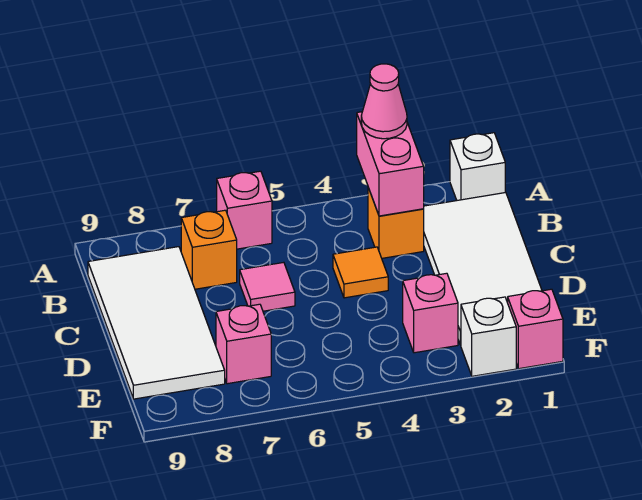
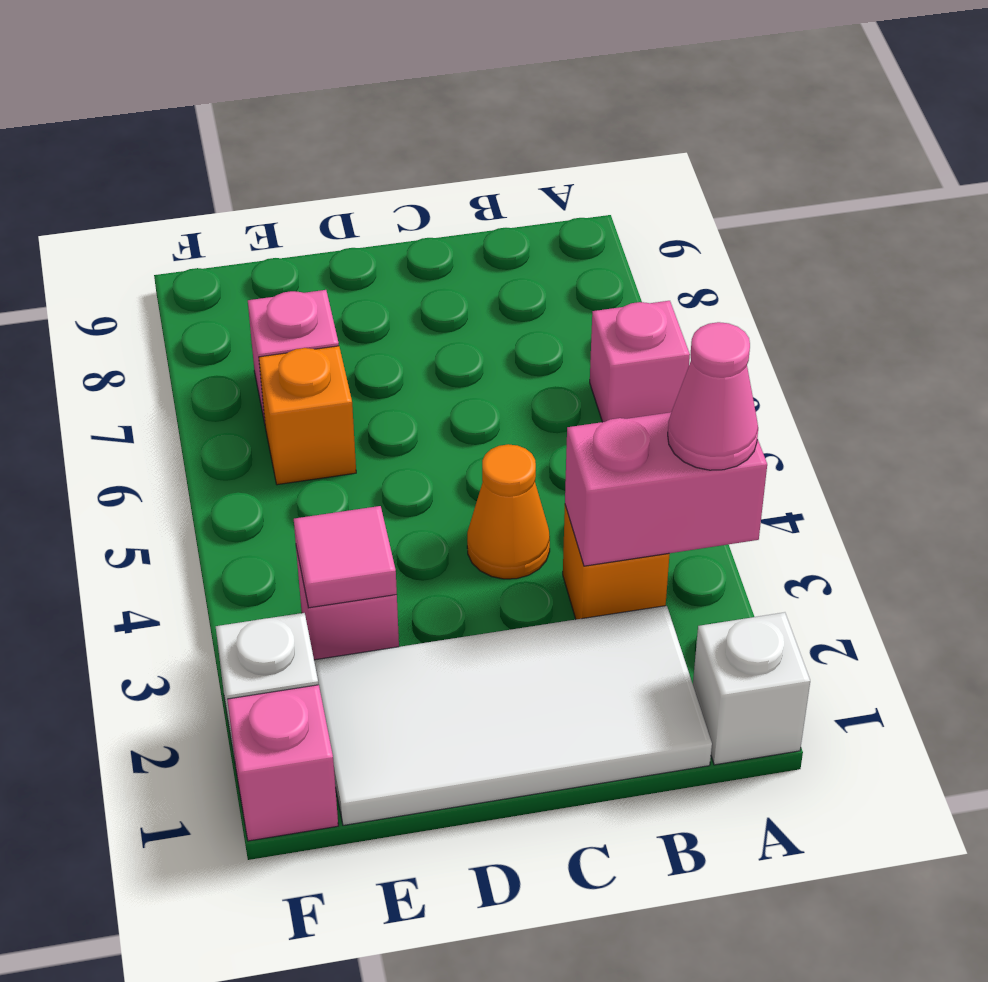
orange brick B7 level 1 -> orange brick E6 level 1
white tile B8:E9 level 1 -> none
orange tile C4 level 1 -> orange cone C4 level 1
pink tile C6 level 1 -> pink tile E3 level 2

